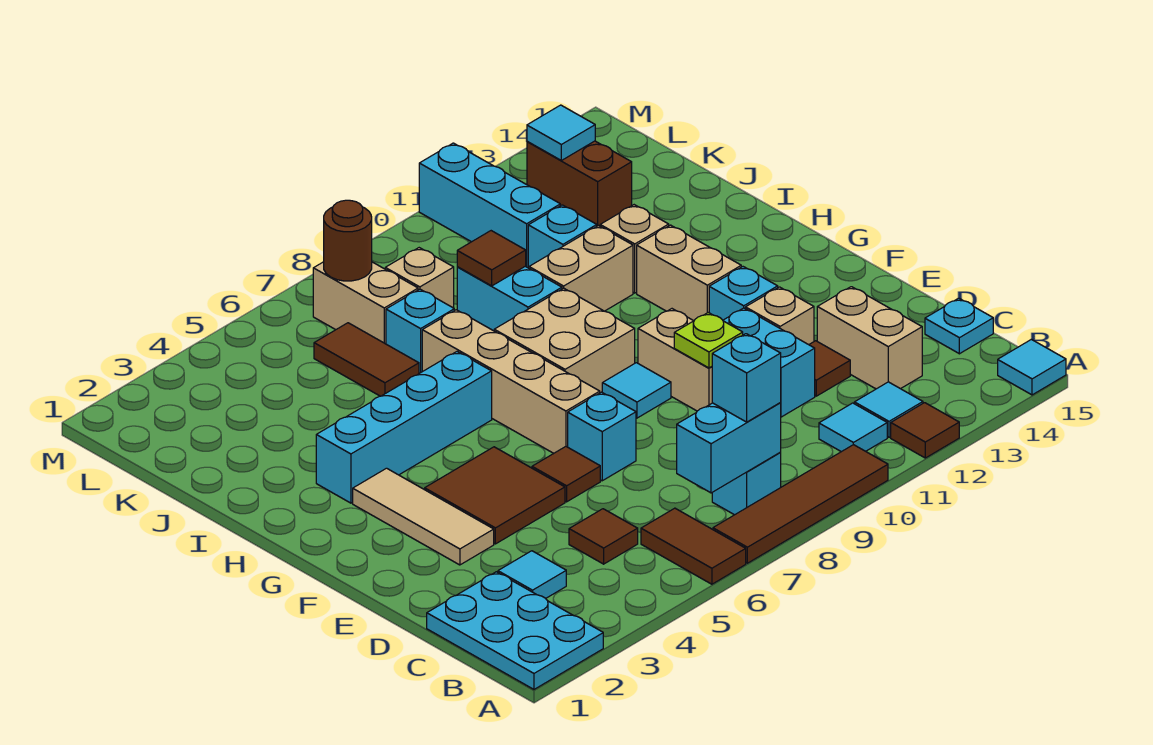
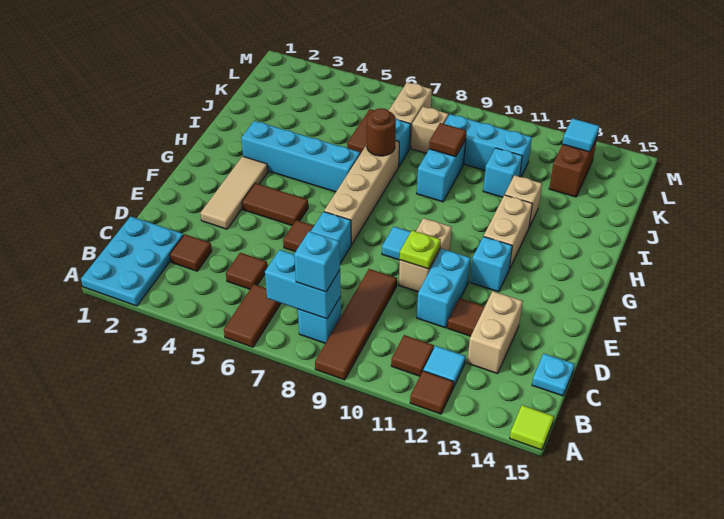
brown tile A7:A10 level 1 -> brown tile A9:D9 level 1
cyan tile A15 level 1 -> lime tile A15 level 1
cyan tile B11 level 1 -> brown tile B11 level 1
cyan tile C3 level 1 -> brown tile C3 level 1
brown tile E4:F5 level 1 -> brown tile F4:F5 level 1
tan brick E12 level 1 -> none
tan brick G8:H9 level 1 -> none
tan brick I10:I11 level 1 -> none
cyan brick K11:M11 level 1 -> cyan brick K9:K11 level 1
brown round brick L7 level 2 -> brown round brick I7 level 2

